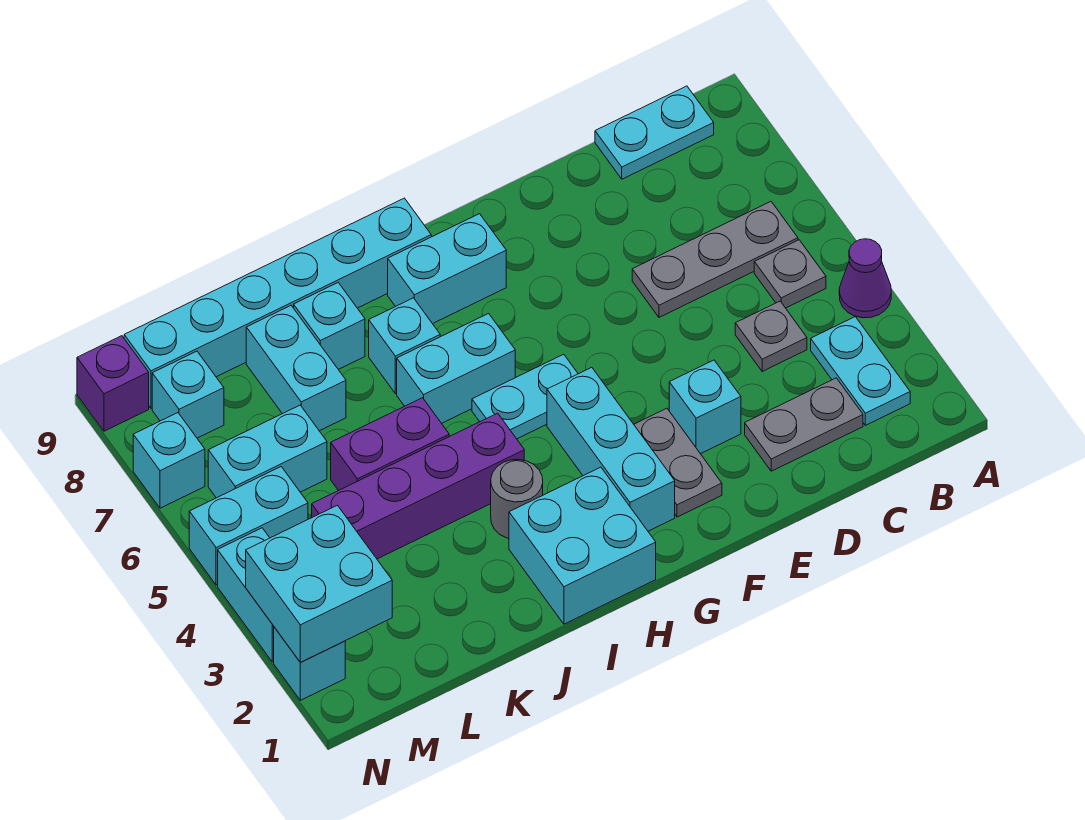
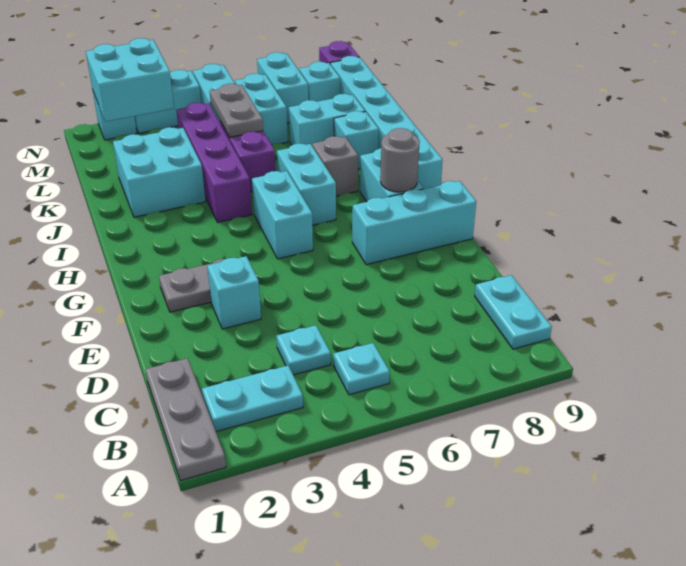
purple cone A4 level 1 -> none
grey plate B5 level 1 -> cyan plate B5 level 1
grey plate B6:D6 level 1 -> grey plate A1:C1 level 1
grey plate C2:D2 level 1 -> grey plate K5:L5 level 2
grey plate C4 level 1 -> cyan plate C4 level 1
cyan brick G2:G4 level 1 -> cyan brick F7:F9 level 1
cyan plate G5:H5 level 1 -> cyan brick G5:H5 level 1
cyan brick H1:I2 level 1 -> cyan brick J2:K3 level 1
grey round brick I3 level 1 -> grey round brick G8 level 2
cyan brick I7 level 1 -> grey brick I7 level 1
cyan brick N7 level 1 -> cyan brick M7:N7 level 1

